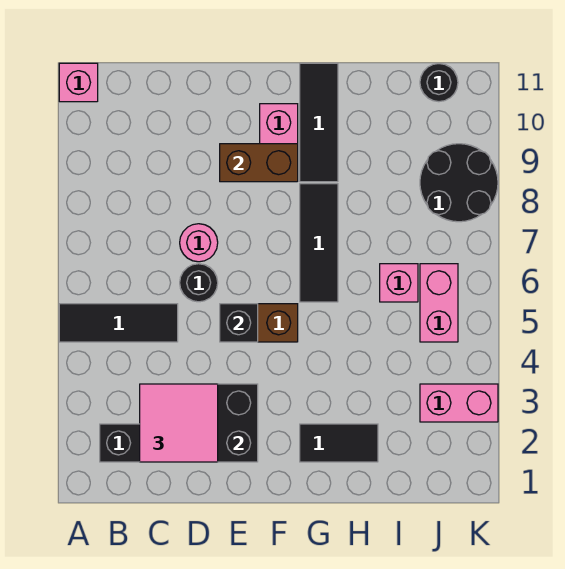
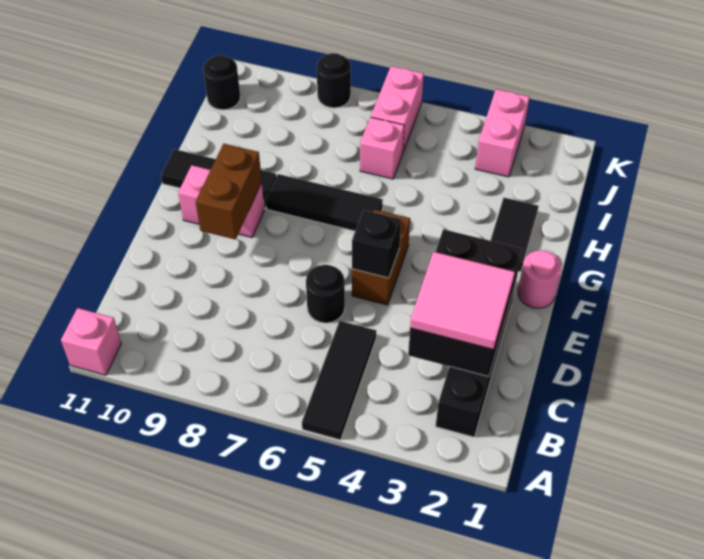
pink round brick D7 level 1 -> pink round brick F1 level 1
pink brick J5:J6 level 1 -> pink brick J6:K6 level 1
black round brick J8:K9 level 1 -> black round brick K8 level 1

